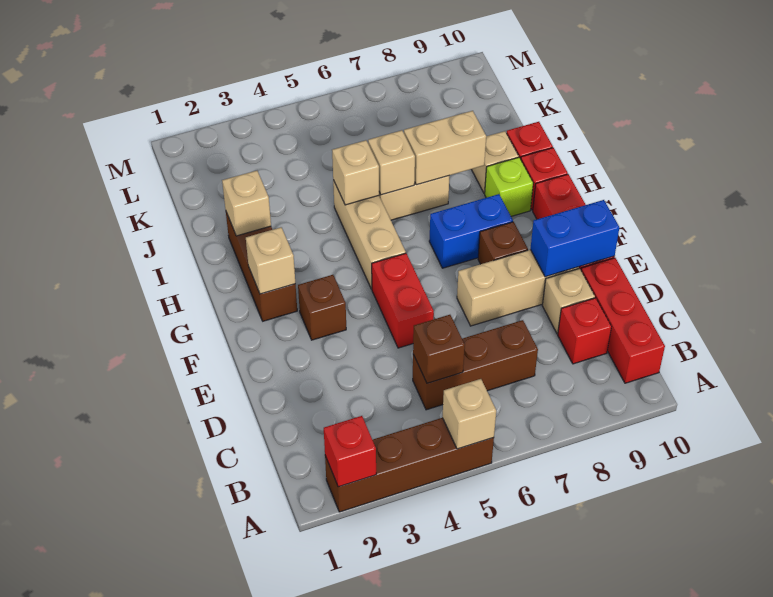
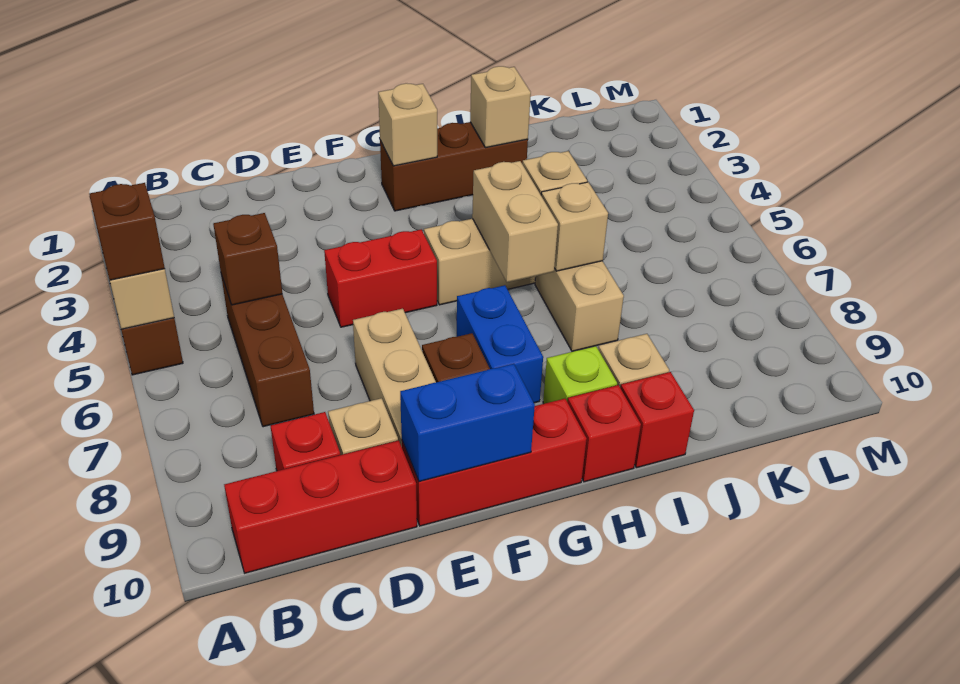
red brick A2 level 2 -> none
blue brick E9:E10 level 2 -> blue brick E10:F10 level 2
brown brick F3 level 1 -> brown brick A5 level 3
tan brick I7:I8 level 2 -> tan brick H5:H6 level 2

